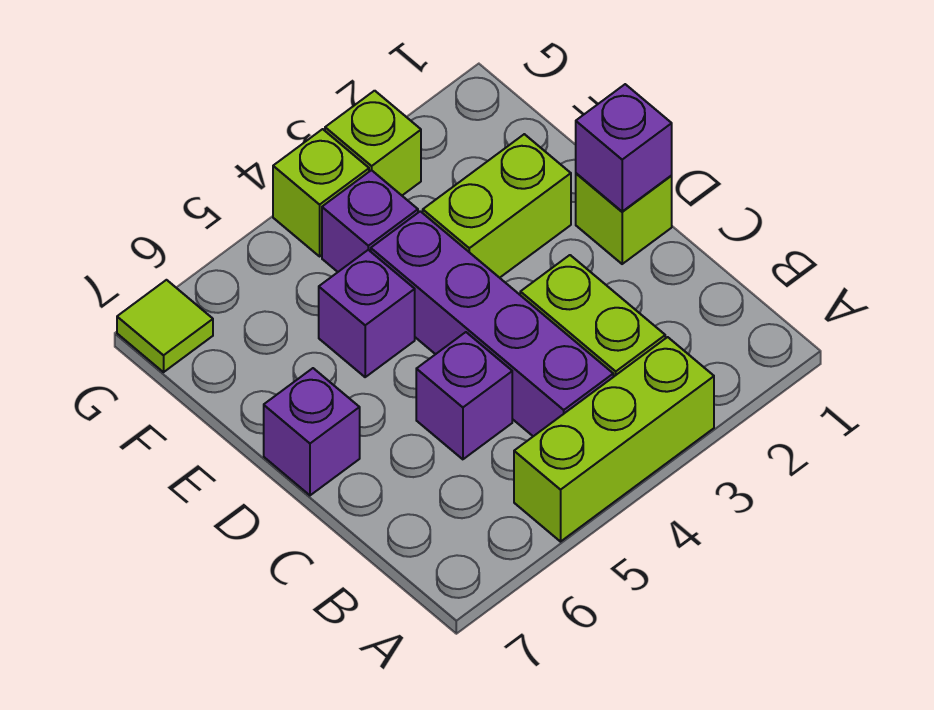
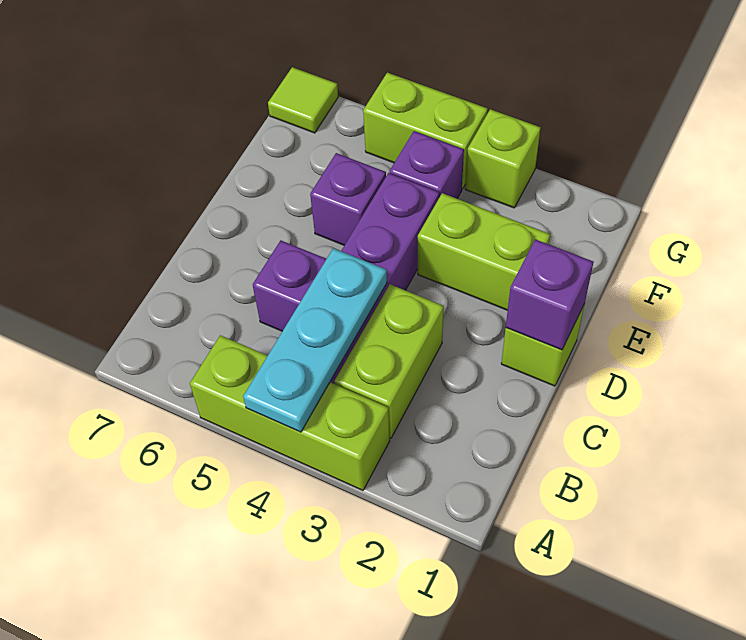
none -> cyan plate A4:C4 level 2
purple brick D7 level 1 -> none
lime brick G4 level 1 -> lime brick G4:G5 level 1

